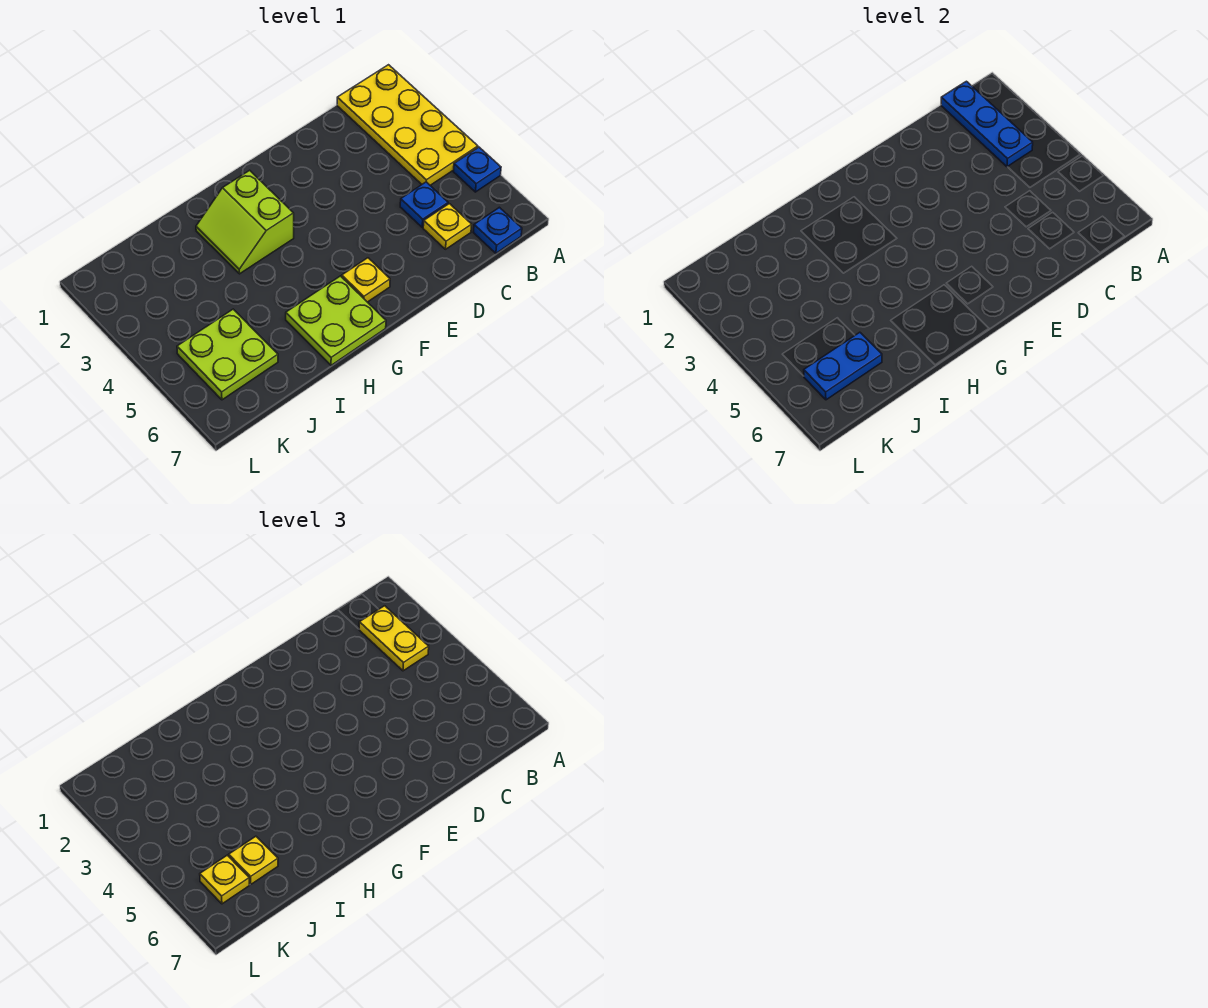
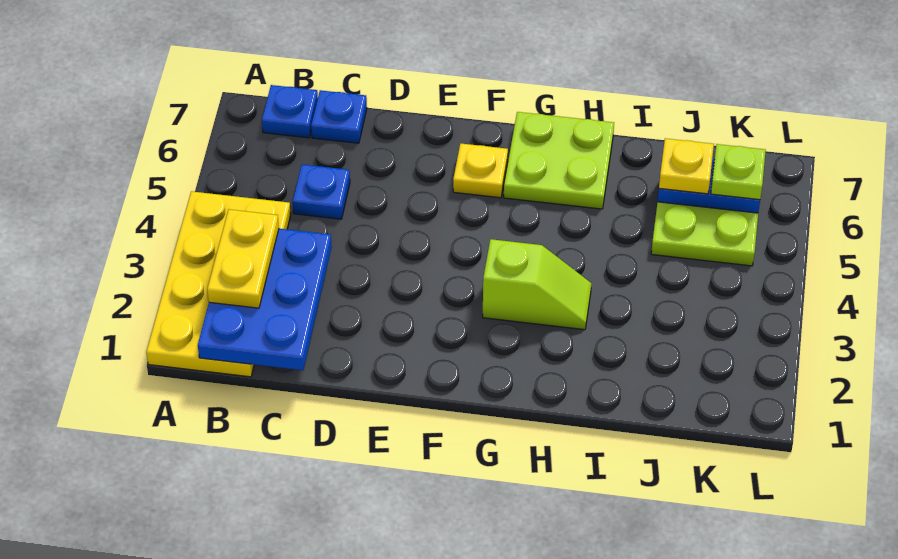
blue plate A5 level 1 -> blue plate C7 level 1
blue plate B1:B3 level 2 -> blue plate B1:C3 level 2
yellow plate C6 level 1 -> none
lime slope G2:H3 level 1 top G -> lime slope G3:H3 level 1 top G
yellow plate K6 level 3 -> lime plate K6 level 3

